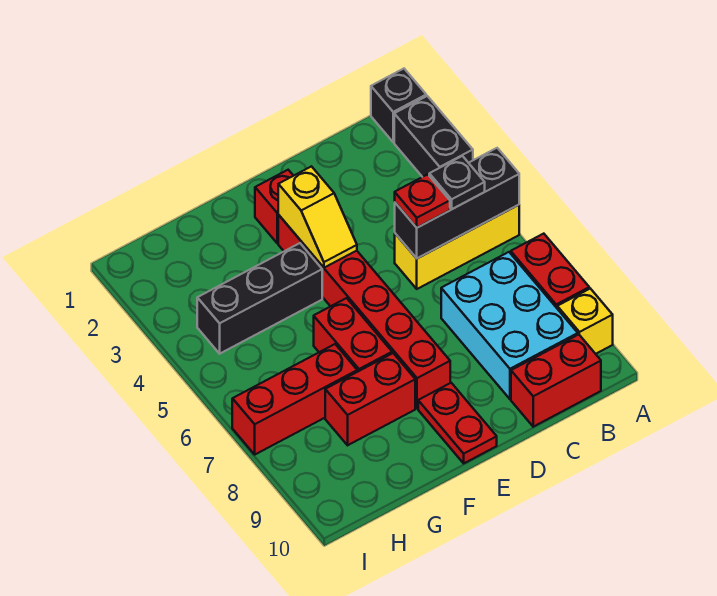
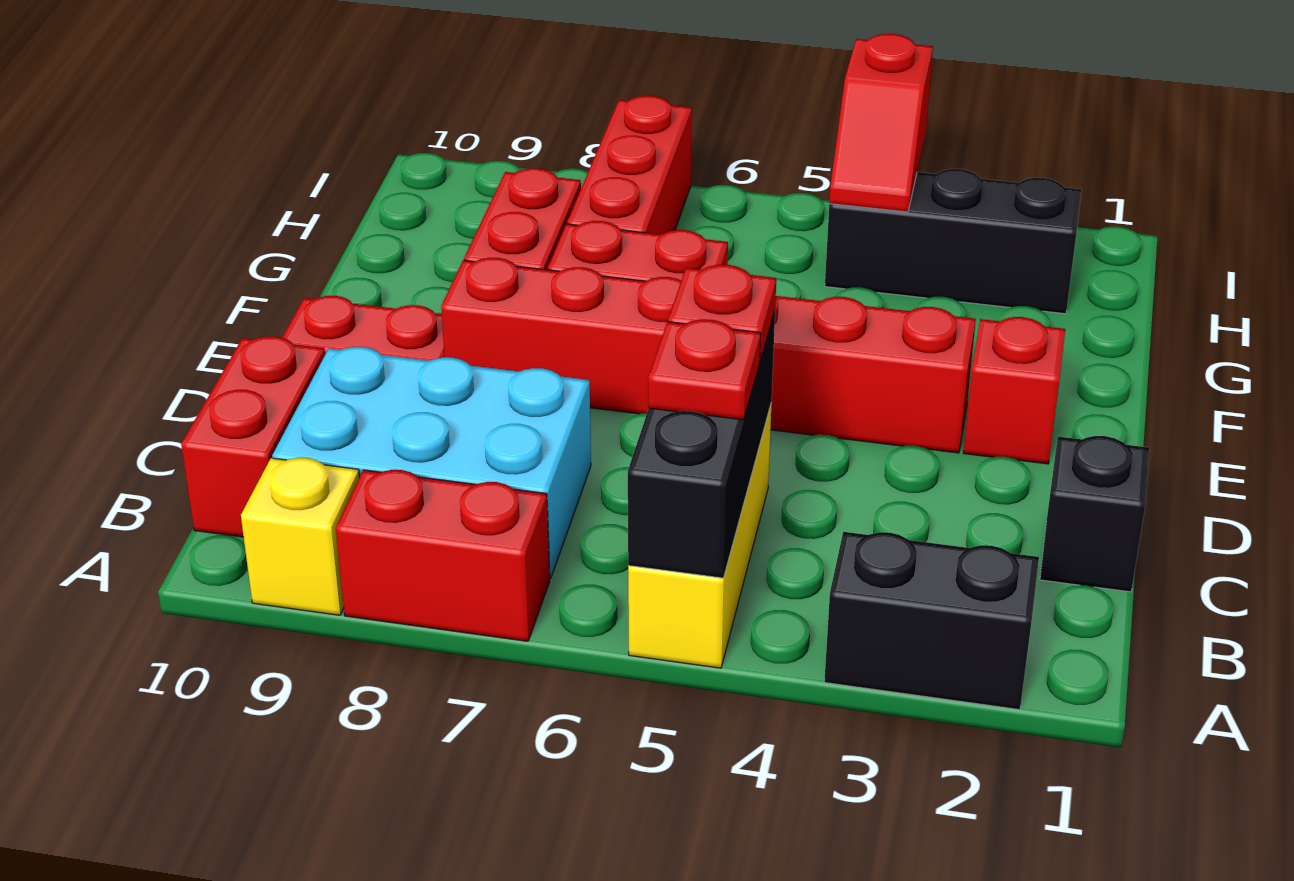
black brick A1 level 1 -> black brick C1 level 1
black plate B5 level 3 -> red plate B5 level 3
yellow slope E3:E4 level 2 top 3 -> none
black brick F4:H4 level 1 -> black brick H2:H4 level 1
none -> red slope H4:I4 level 2 top I

